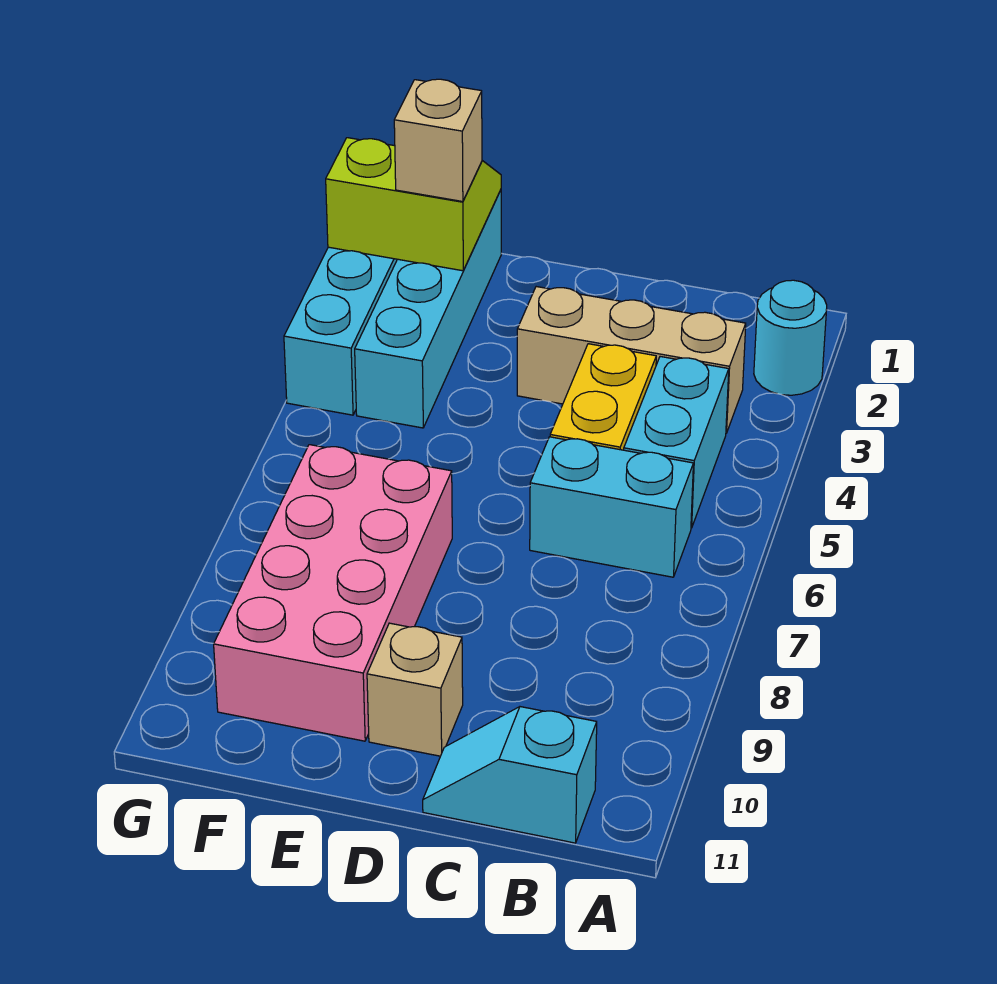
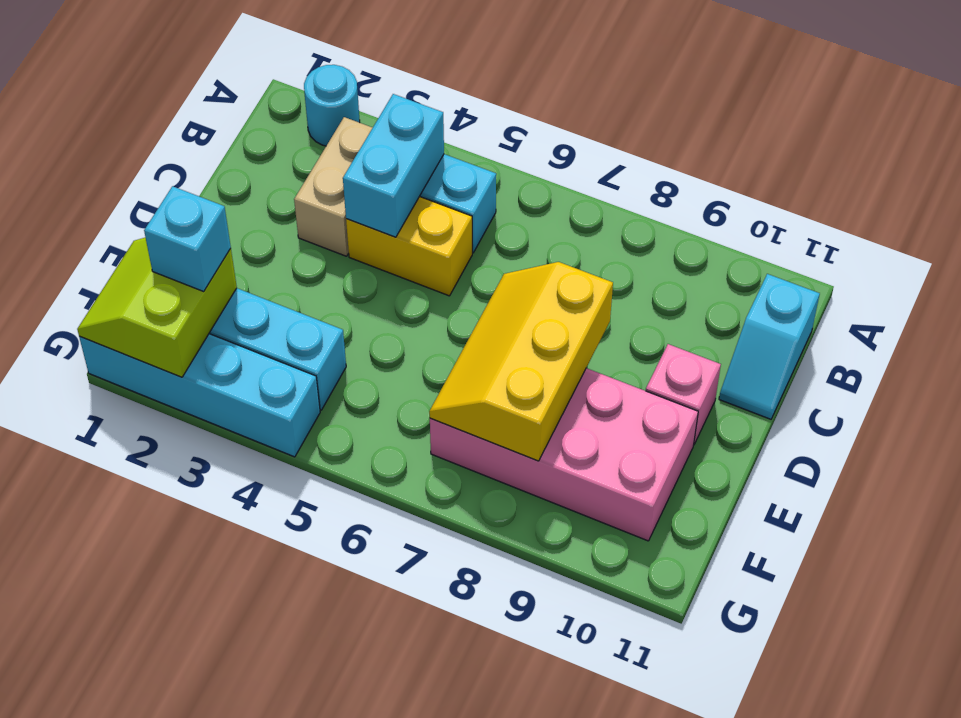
tan brick B3:D3 level 1 -> tan brick B3:C3 level 1
cyan brick B6:C6 level 1 -> cyan brick B4:C4 level 2
none -> yellow slope D7:F8 level 2 top 8
tan brick D10 level 1 -> pink brick D10 level 1
tan brick F2 level 3 -> cyan brick F2 level 3

